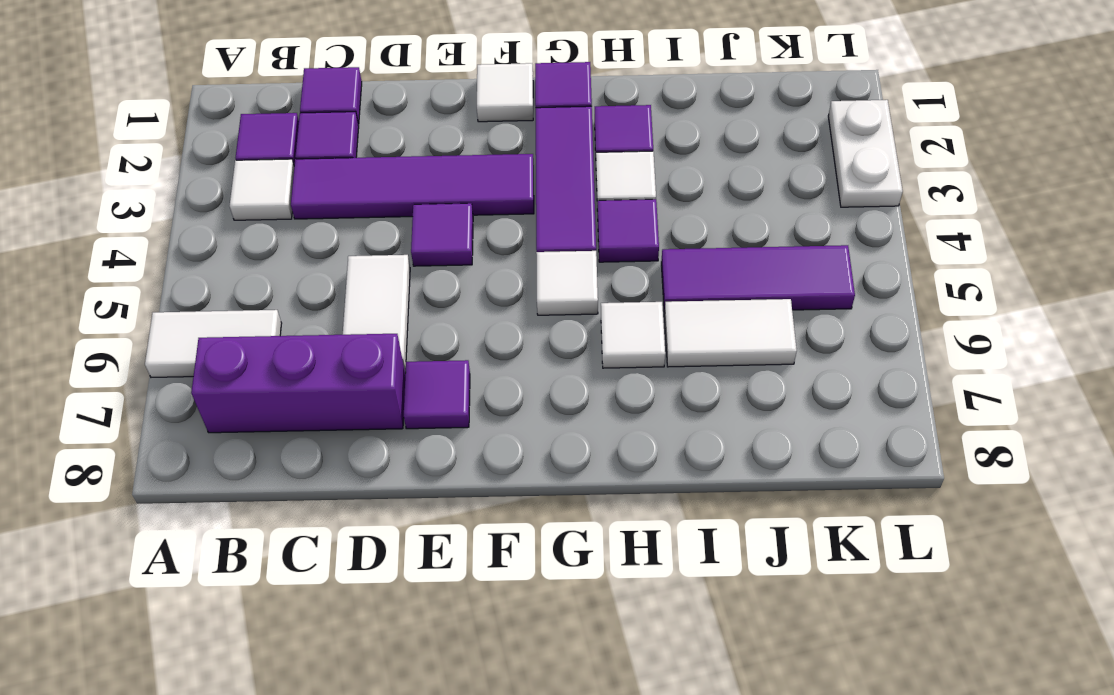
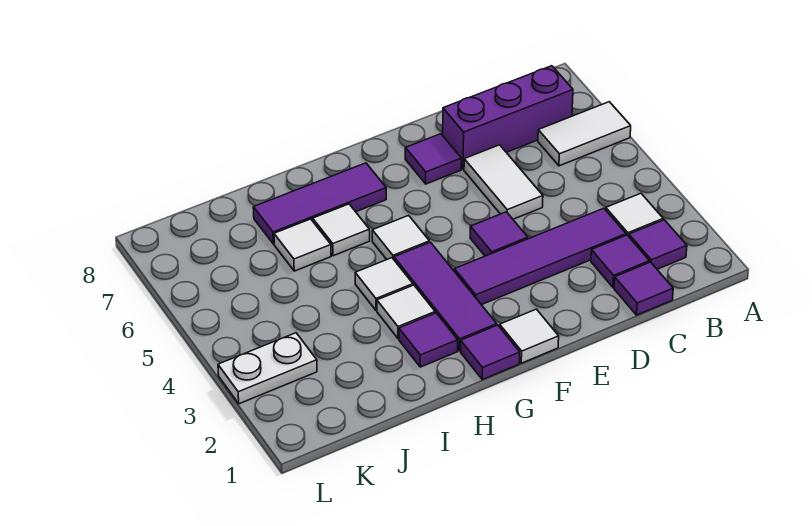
purple tile H4 level 1 -> white tile H4 level 1
purple tile I5:K5 level 1 -> purple tile G7:I7 level 1
white tile I6:J6 level 1 -> white tile I6 level 1
white plate L2:L3 level 1 -> white plate K3:L3 level 1

